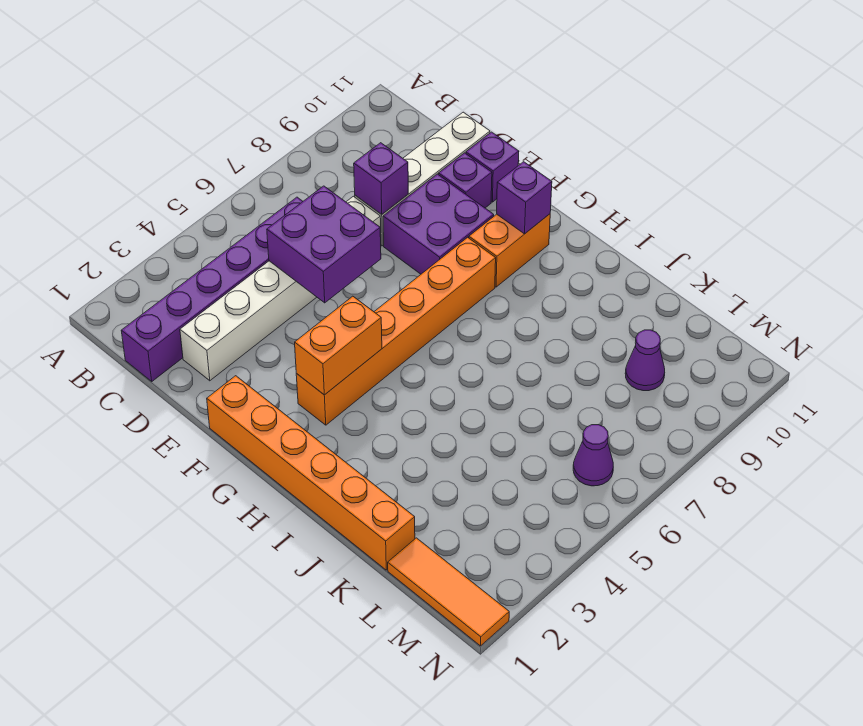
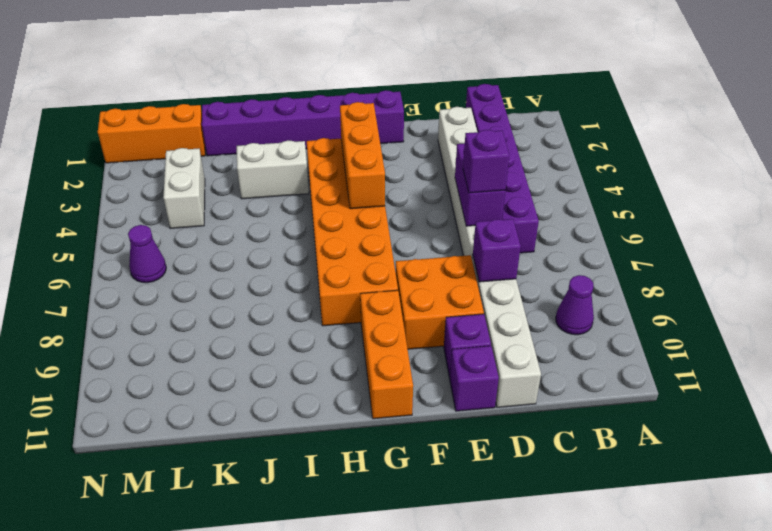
purple brick D5:E6 level 2 -> purple brick D5:D6 level 2
purple brick E8:F9 level 1 -> orange brick E8:F9 level 1
orange brick F1:K1 level 1 -> purple brick F1:K1 level 1
orange brick G3:G8 level 1 -> orange brick G3:H8 level 1
orange brick G3:G4 level 2 -> orange brick G3:G5 level 2
orange brick G9:G10 level 1 -> orange brick G9:G11 level 1
purple brick G10 level 2 -> purple brick D6 level 3
none -> white brick I3:J3 level 1
orange tile L1:N1 level 1 -> orange brick L1:N1 level 1
none -> white brick L3:L4 level 1
purple cone L9 level 1 -> purple cone B9 level 1

